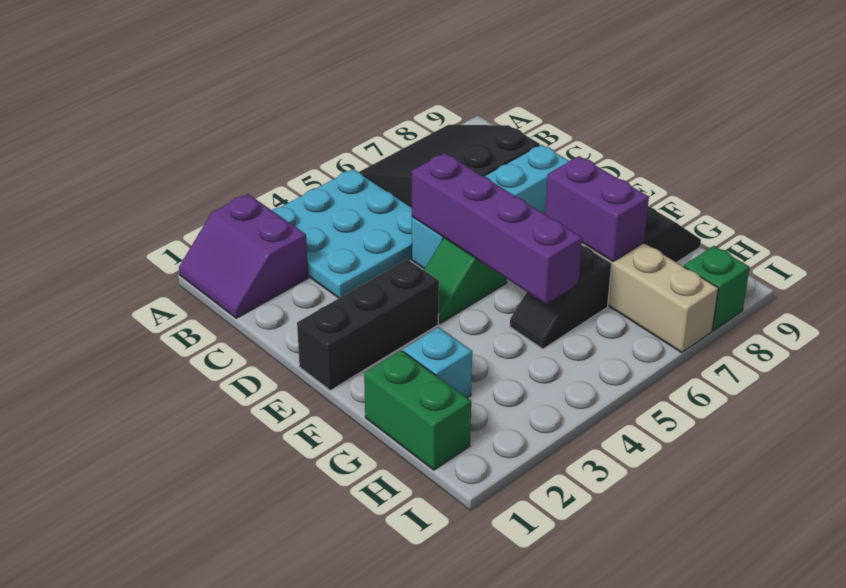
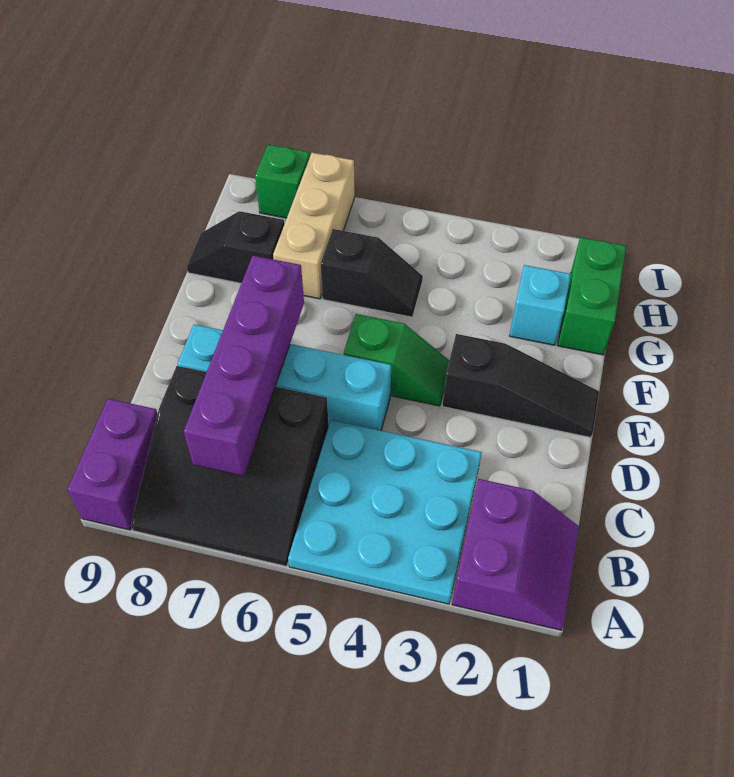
purple brick D5:G5 level 2 -> purple brick B7:E7 level 2
black brick E1:E3 level 1 -> black slope E1:E3 level 1 top 3
purple brick F7:G7 level 2 -> purple brick A9:B9 level 1

